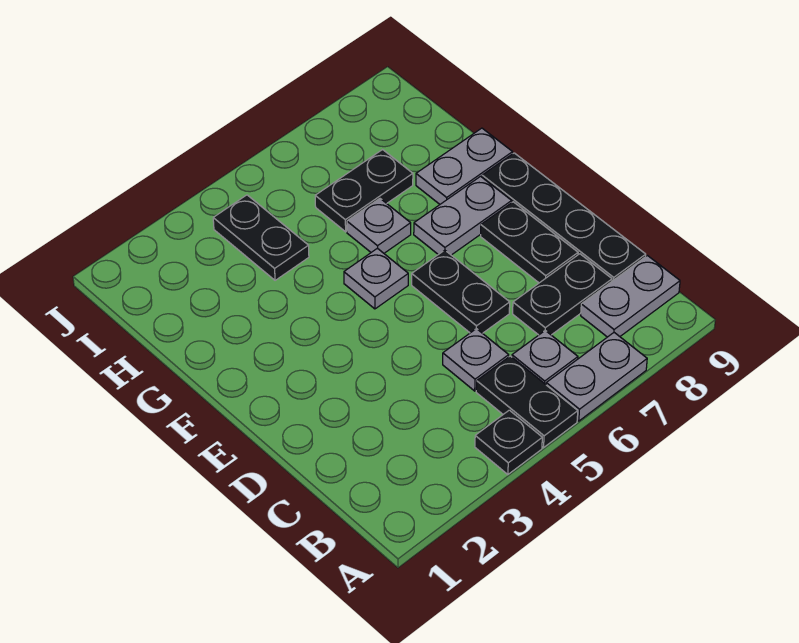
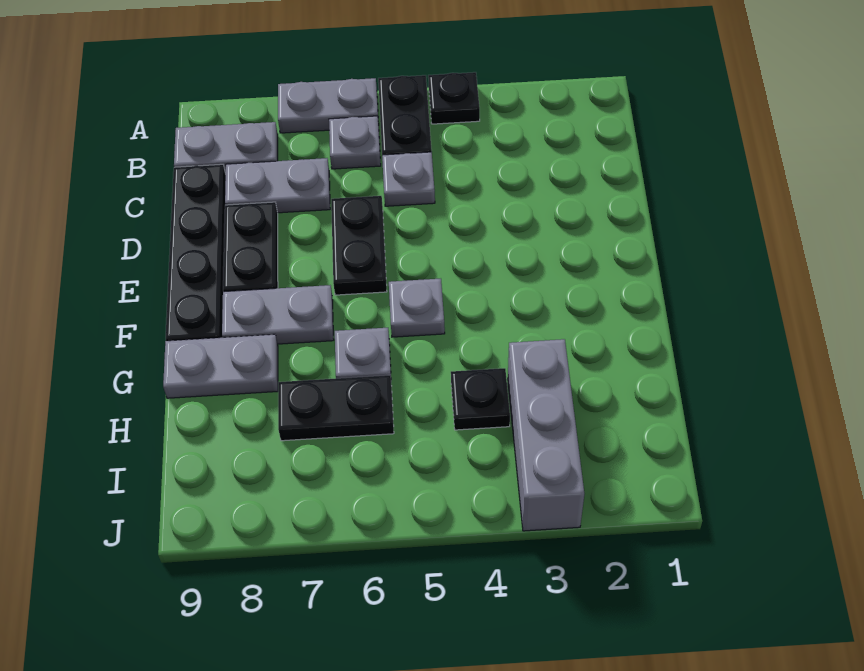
black plate C7:C8 level 1 -> grey plate C7:C8 level 1
none -> grey brick H3:J3 level 1
black plate H4:I4 level 1 -> black plate H4 level 1

